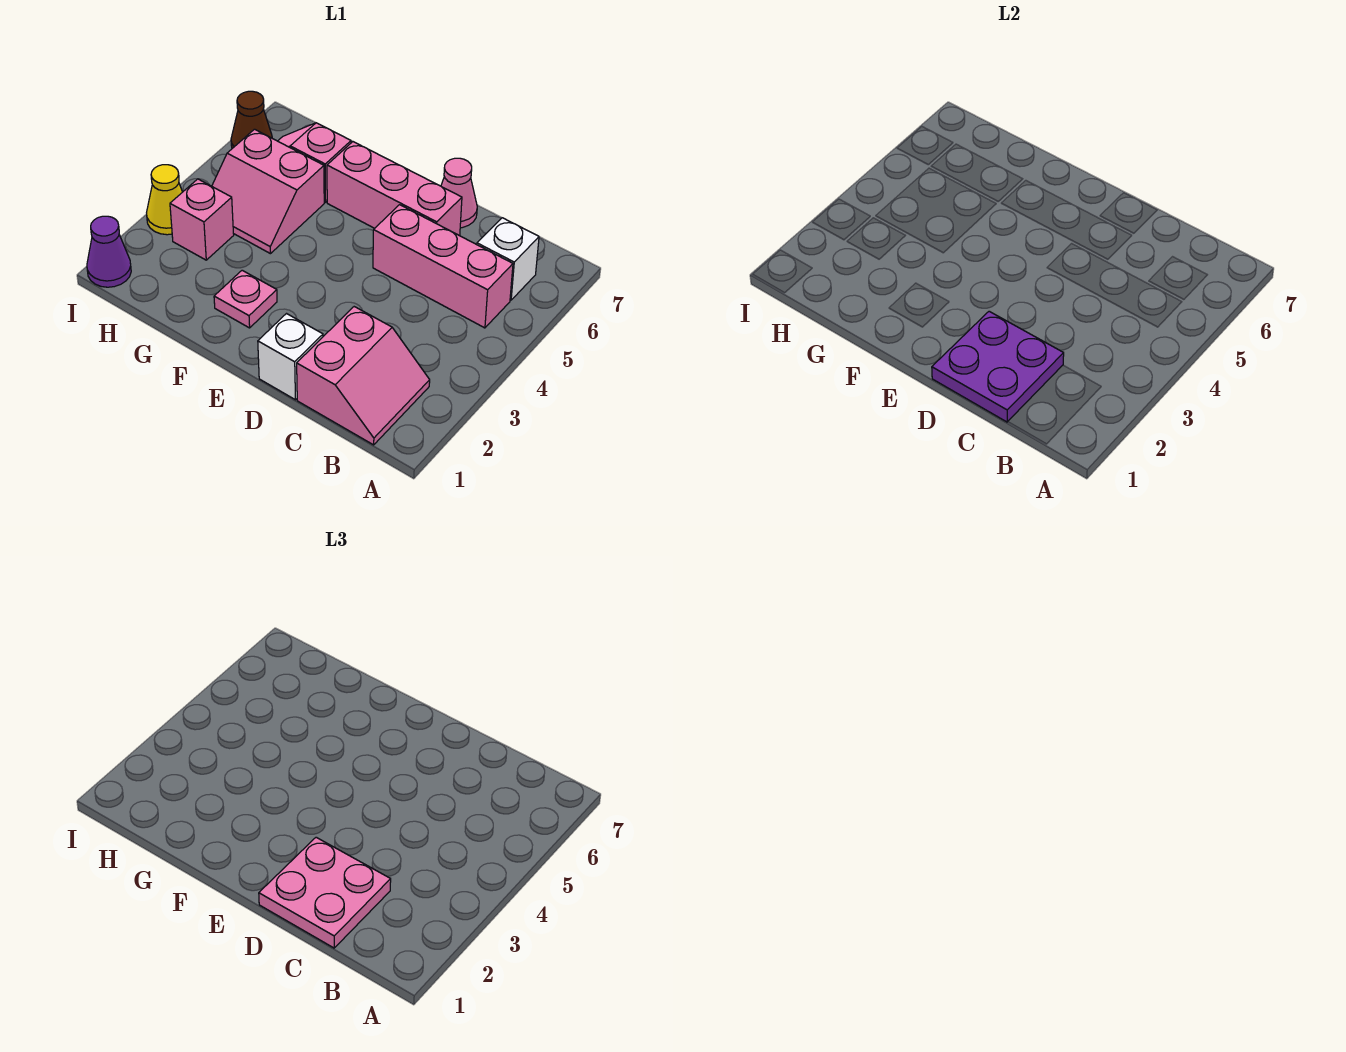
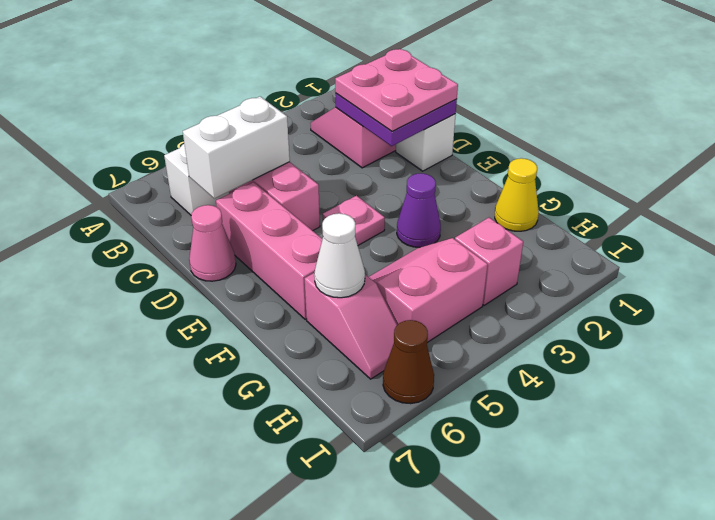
none -> white brick C5:C6 level 2
pink plate F2 level 1 -> pink plate E4 level 1
pink slope G4:H5 level 1 top 5 -> pink slope G4:H5 level 1 top H
none -> white cone G6 level 2
purple cone I1 level 1 -> purple cone F3 level 1
yellow cone I3 level 1 -> yellow cone G1 level 1

